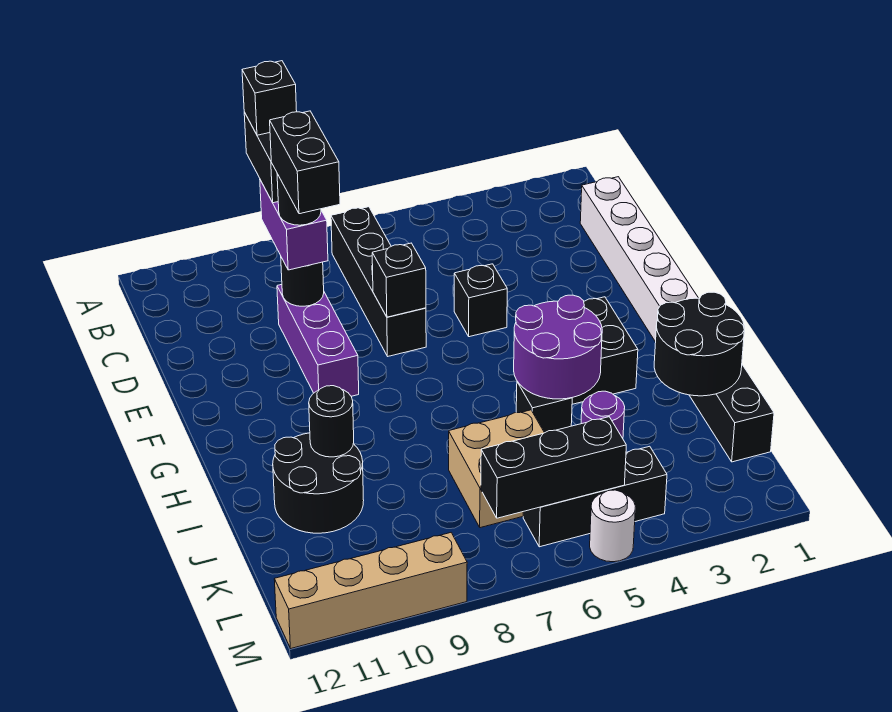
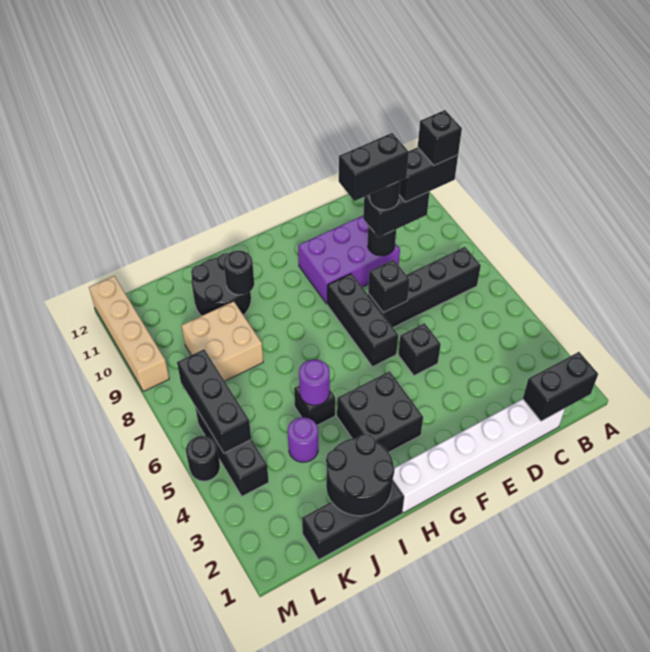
none -> black brick B1:C1 level 2
purple brick C9:D9 level 3 -> black brick C9:D9 level 3
purple brick D9:F9 level 1 -> purple brick D9:F10 level 1
none -> black brick F6:F8 level 1
purple round brick H4:I5 level 2 -> purple round brick I5 level 2
tan brick J6:K7 level 1 -> tan brick J8:K9 level 1
white round brick M5 level 1 -> black round brick M5 level 1

